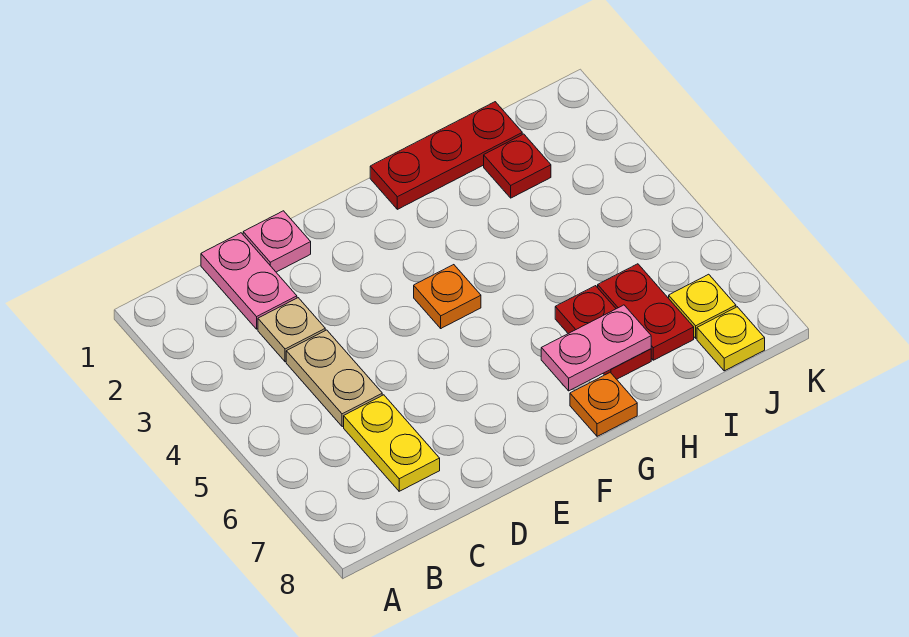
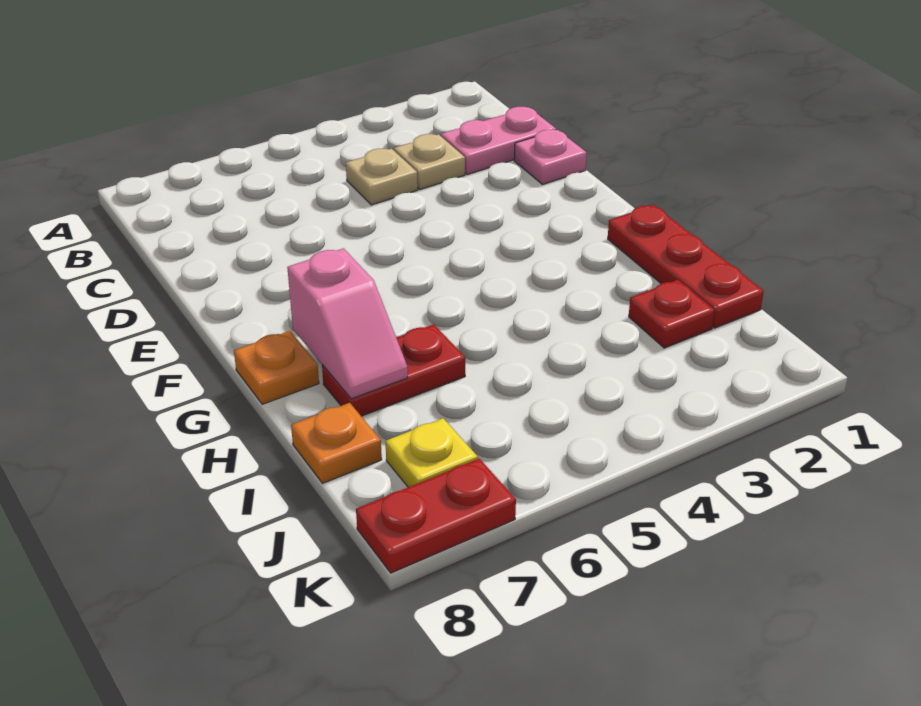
tan plate C4:C5 level 1 -> tan plate C4 level 1
yellow plate C6:C7 level 1 -> none
orange plate F4 level 1 -> orange plate I8 level 1
pink plate G7:H7 level 2 -> pink slope G7:H7 level 2 top G
red plate I6:I7 level 1 -> red plate K7:K8 level 1
yellow plate J8 level 1 -> none

